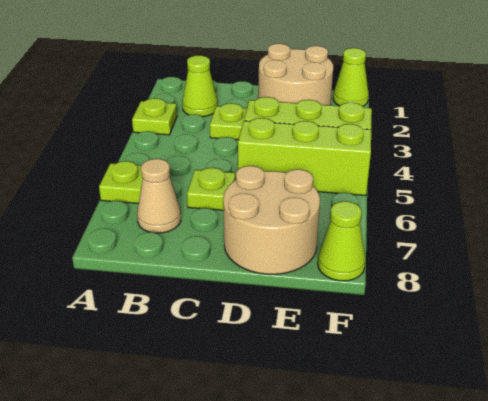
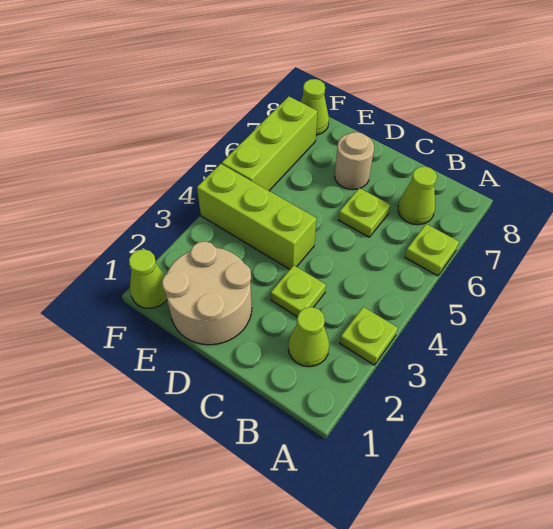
tan cone B7 level 1 -> lime cone B7 level 1
lime brick D5:F5 level 1 -> lime brick F5:F7 level 1
tan round brick D7:E8 level 1 -> tan round brick D7 level 1

